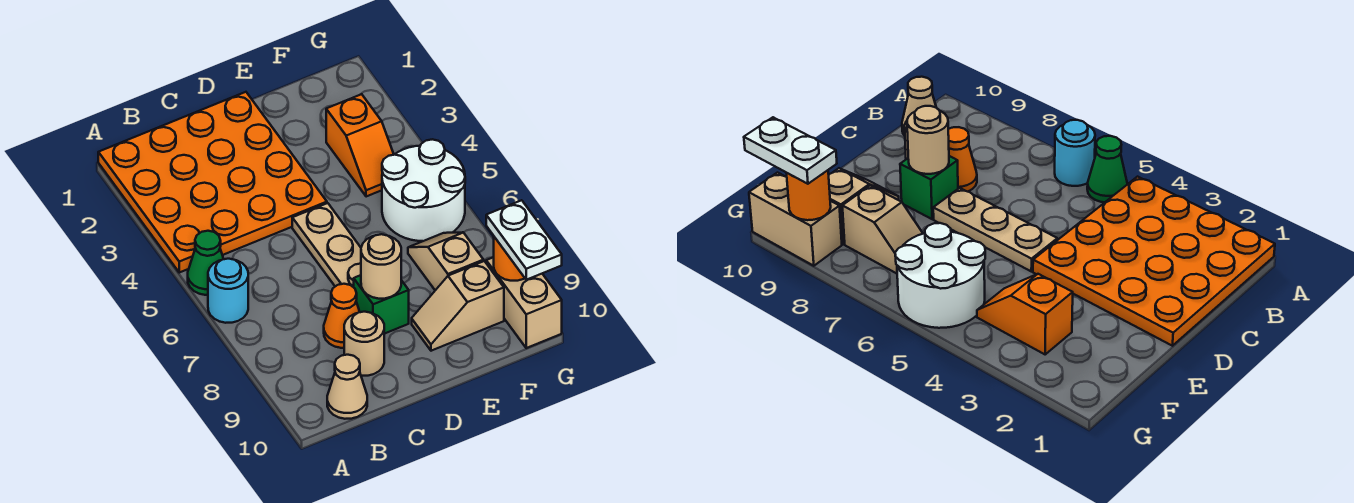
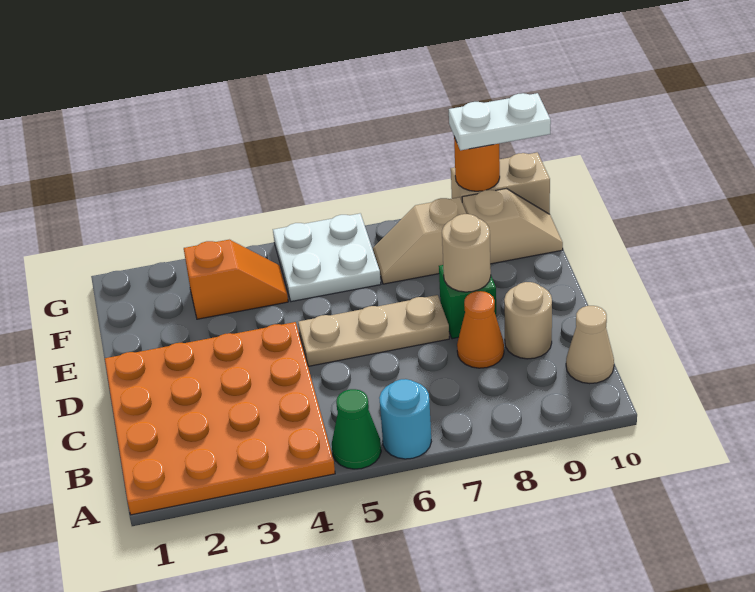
tan slope E9:F9 level 1 top F -> tan slope F9:F10 level 1 top 9
white round brick F5:G6 level 1 -> white plate F5:G6 level 1

